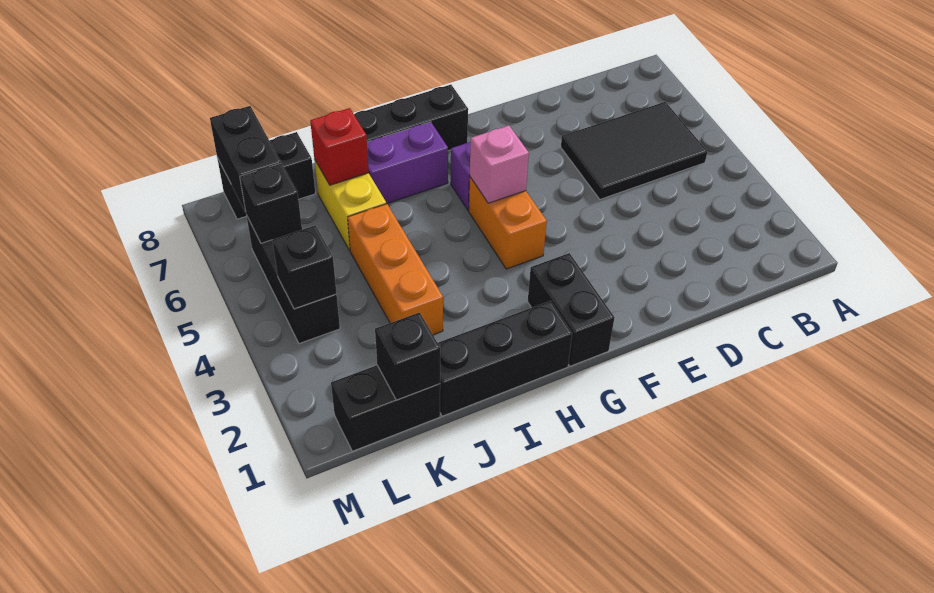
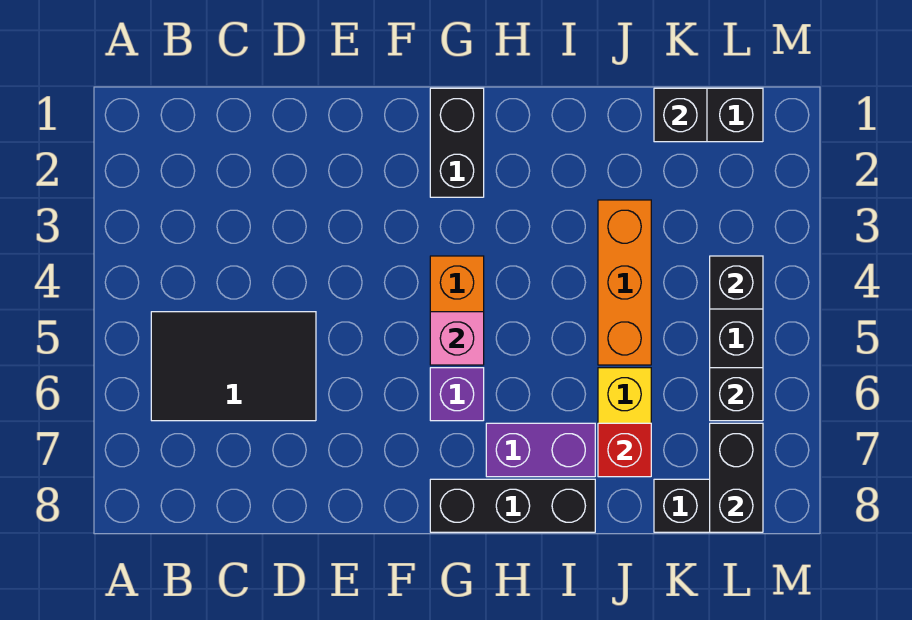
black brick H1:J1 level 1 -> none

